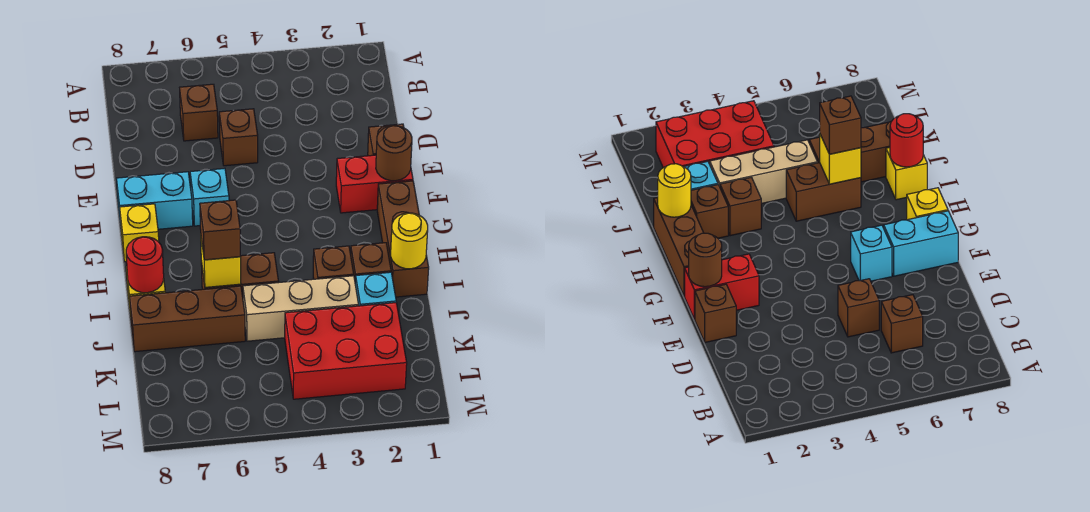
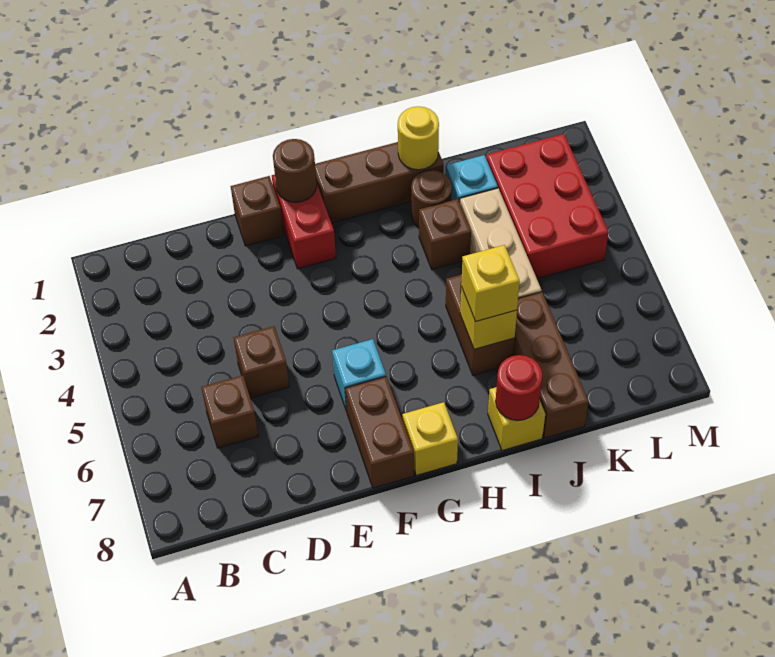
cyan brick F7:F8 level 1 -> brown brick F7:F8 level 1
brown brick I2 level 1 -> brown round brick I2 level 1
brown brick I6 level 3 -> yellow brick I6 level 3

